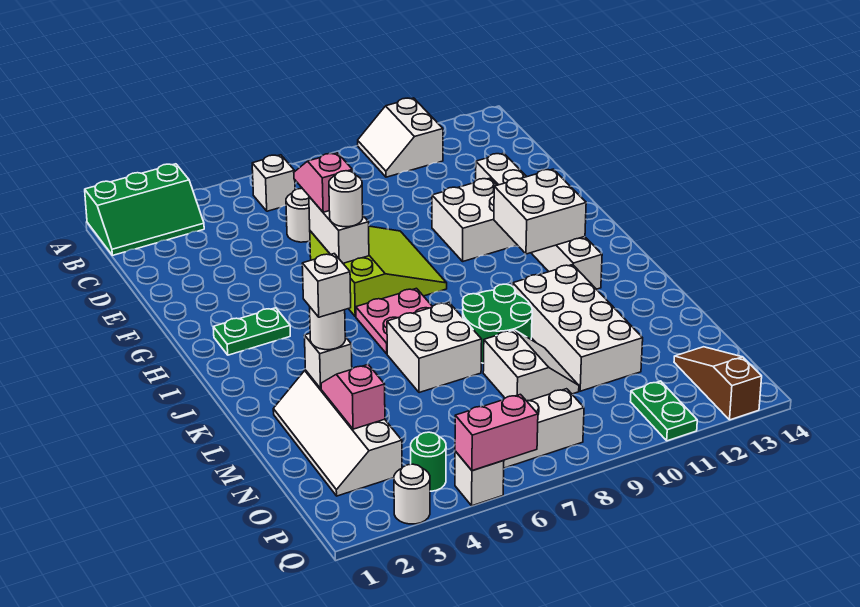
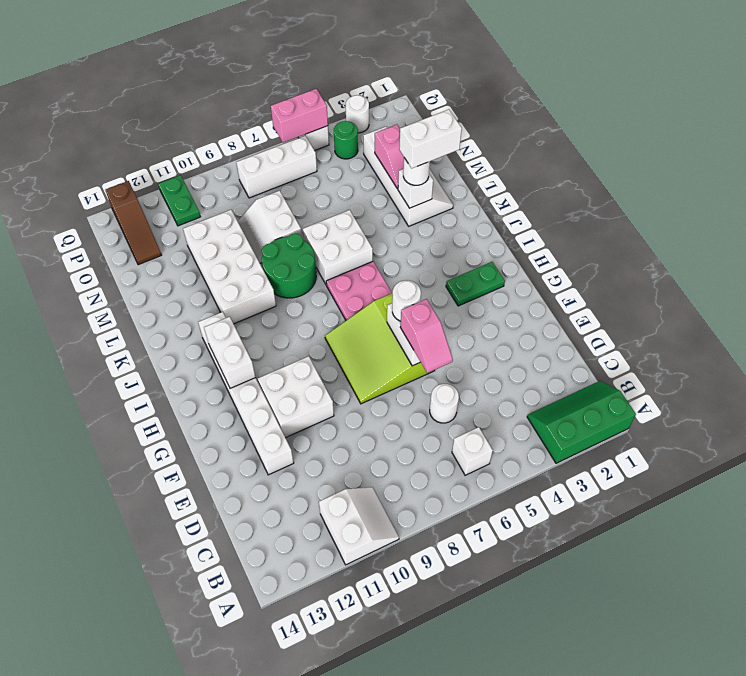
white brick H11:I12 level 2 -> white brick H12:I12 level 2
white brick L3 level 4 -> white brick L2:L3 level 4

